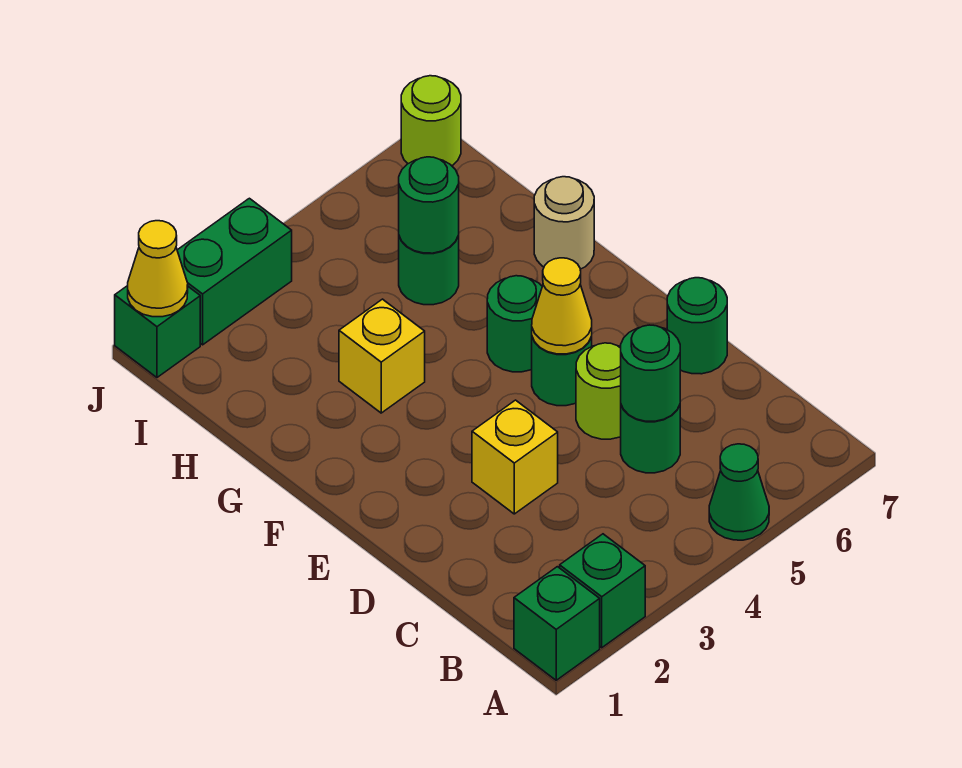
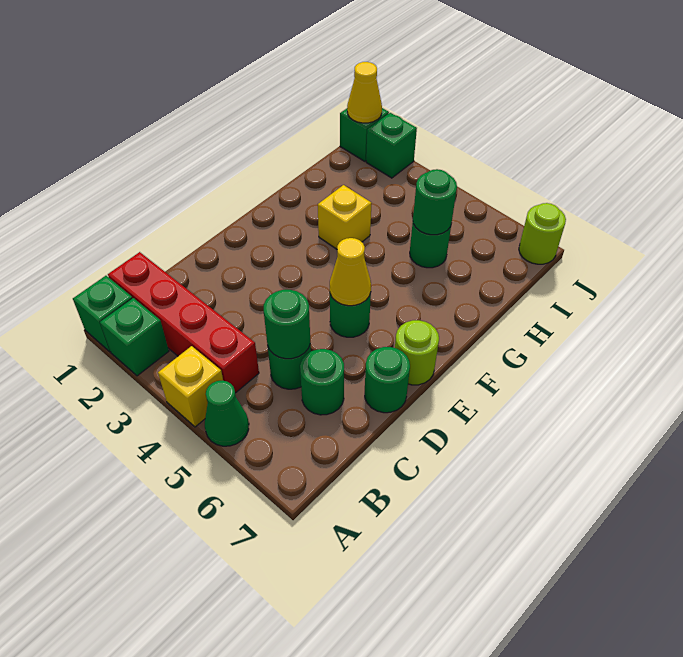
none -> red brick B1:B4 level 1
yellow brick D3 level 1 -> yellow brick A4 level 1
lime round brick D5 level 1 -> lime round brick E7 level 1
green round brick F5 level 1 -> green round brick C6 level 1
tan round brick G7 level 1 -> none
green brick J2:J3 level 1 -> green brick J2 level 1

